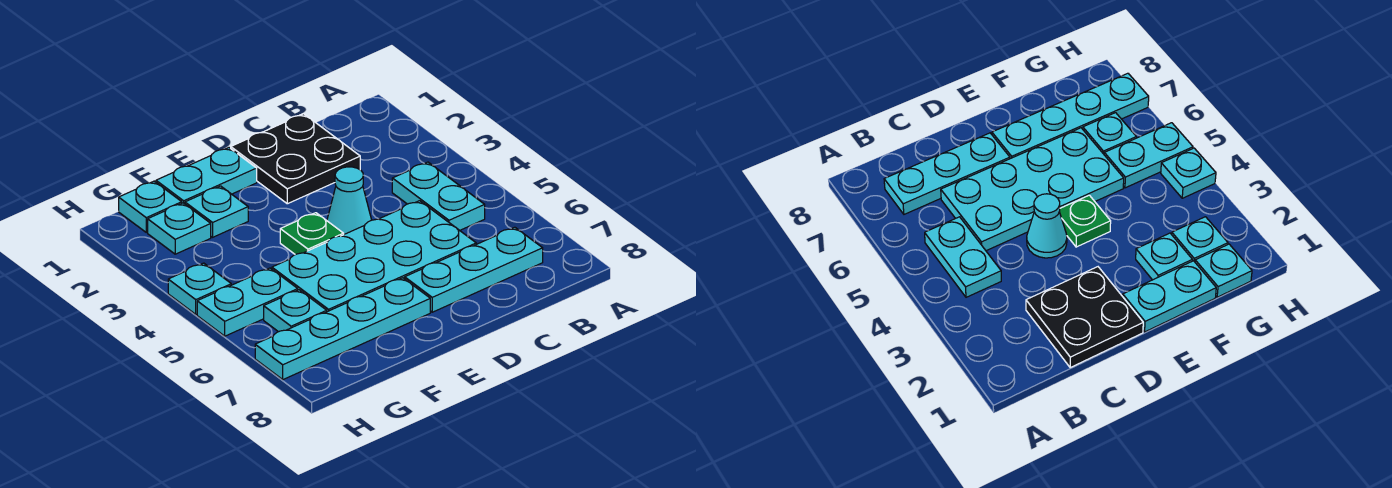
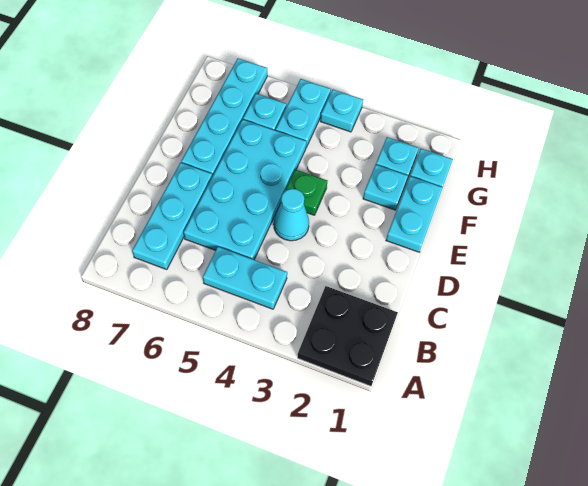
black plate C1:D2 level 1 -> black plate A1:B2 level 1

